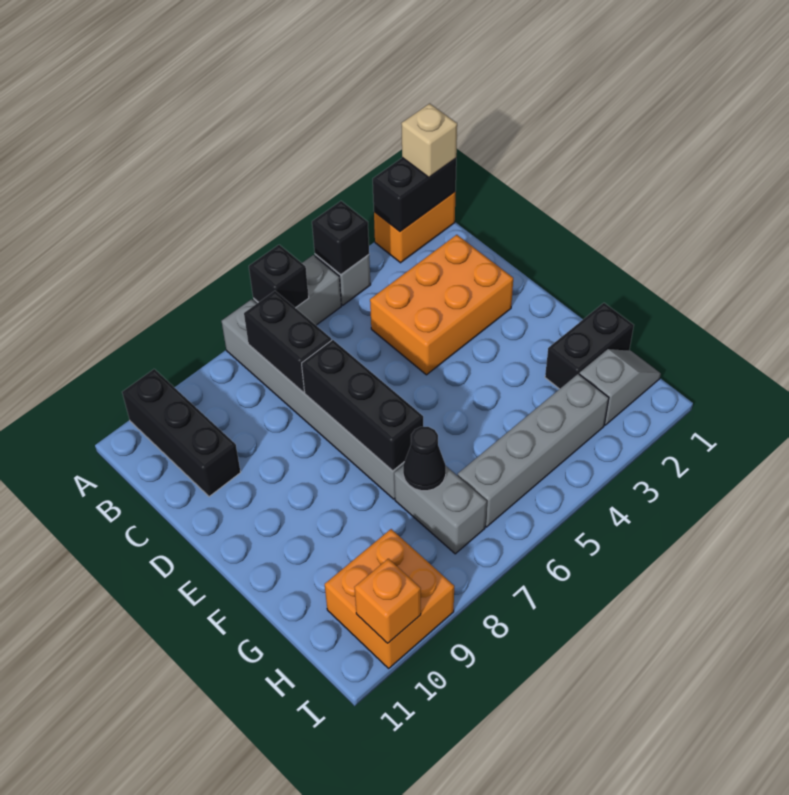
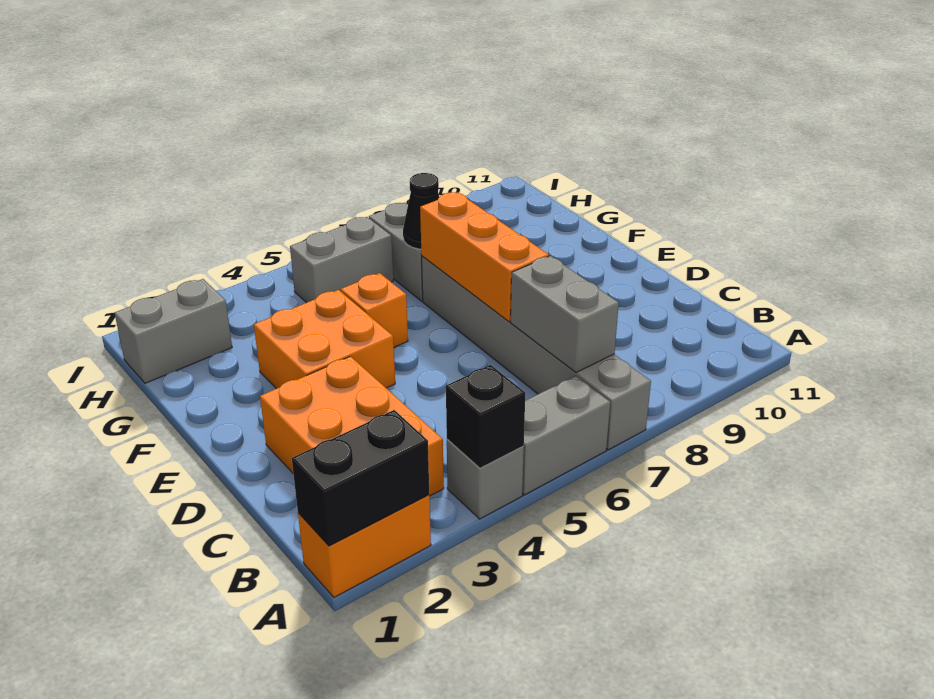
tan brick A1 level 3 -> none
black brick A6 level 2 -> none
black brick A10:C10 level 1 -> none
black brick B7:C7 level 2 -> grey brick B7:C7 level 2
orange brick C2:D4 level 1 -> orange brick B2:D3 level 1
black brick D7:F7 level 2 -> orange brick D7:F7 level 2
black brick G1:G2 level 1 -> none
grey slope H1:H2 level 1 top 2 -> grey brick H1:H2 level 1
grey brick H3:H6 level 1 -> grey brick H5:H6 level 1
orange brick H9:I10 level 1 -> orange brick E3:F4 level 1
orange brick I10 level 2 -> orange brick F5 level 1

